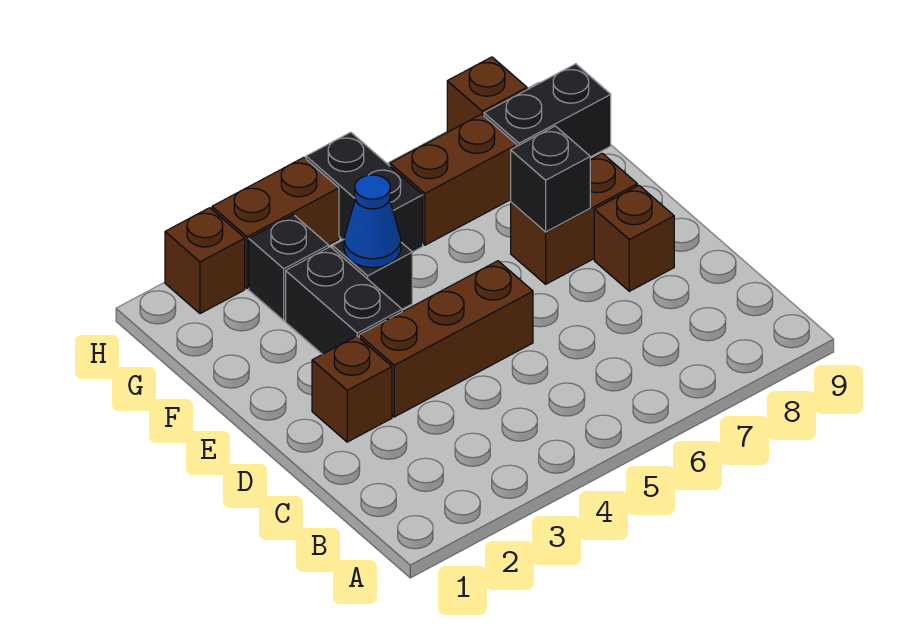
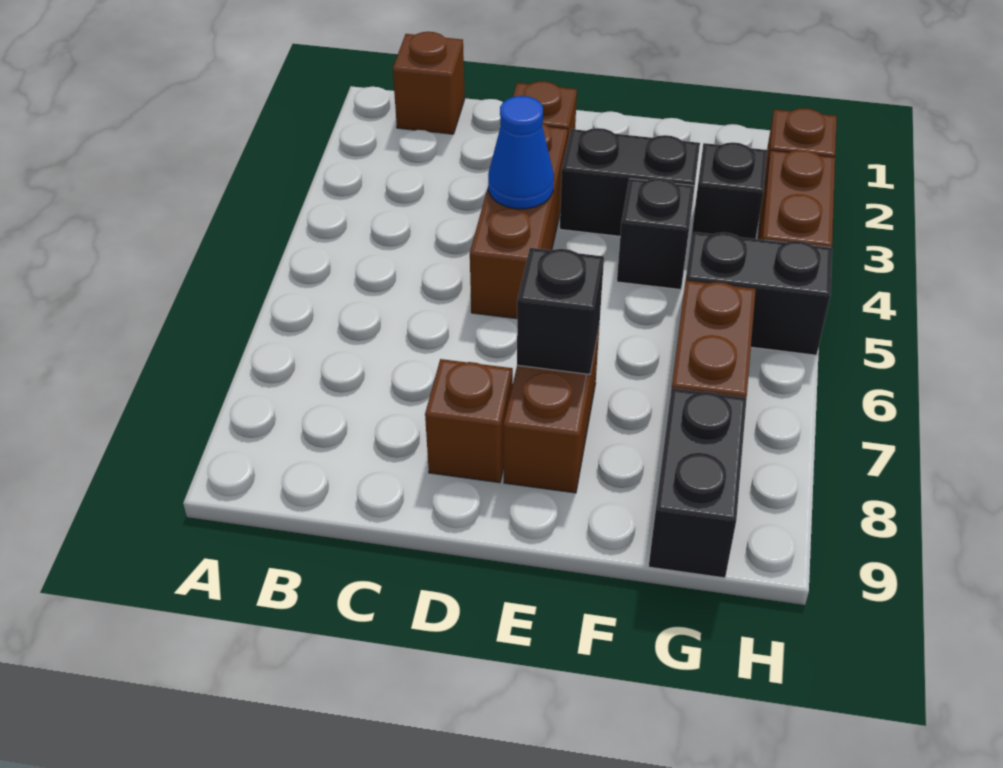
blue cone F4 level 2 -> blue cone D4 level 2
brown brick H8 level 1 -> brown brick B1 level 1

